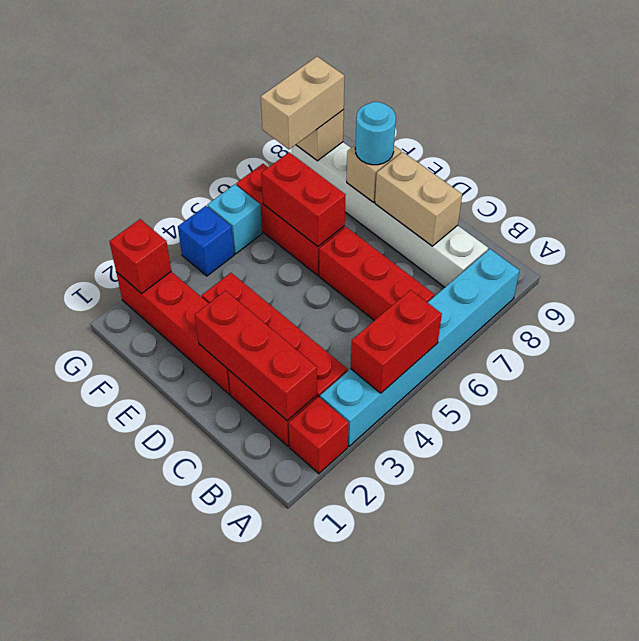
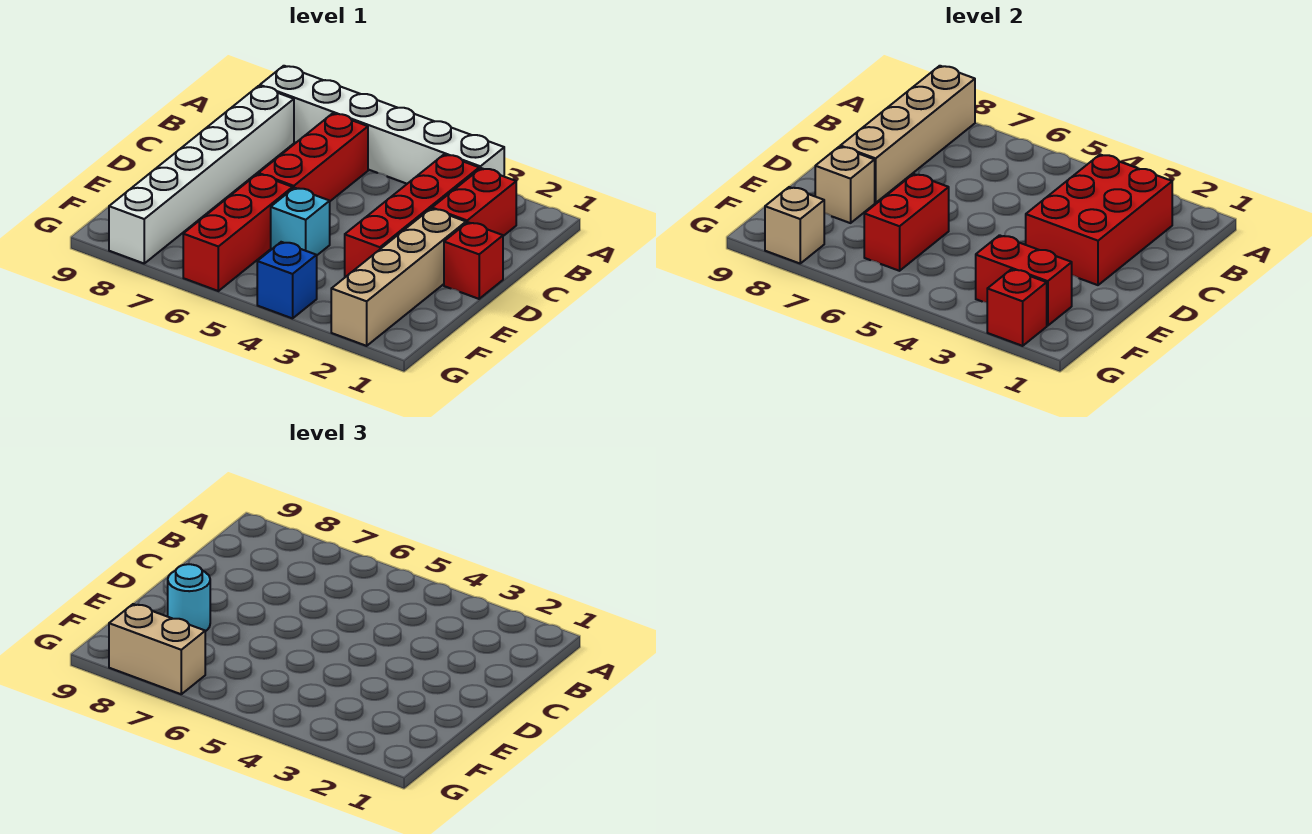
red brick A2 level 1 -> red brick D1 level 1
cyan brick A3:A8 level 1 -> white brick A3:A8 level 1
red brick A4:A5 level 2 -> red brick F2:F3 level 2
red brick B2:D2 level 2 -> red brick B2:D3 level 2
tan brick C8:D8 level 2 -> tan brick A8:D8 level 2
red brick D2:G2 level 1 -> tan brick D2:G2 level 1
cyan brick G5 level 1 -> cyan brick E5 level 1

